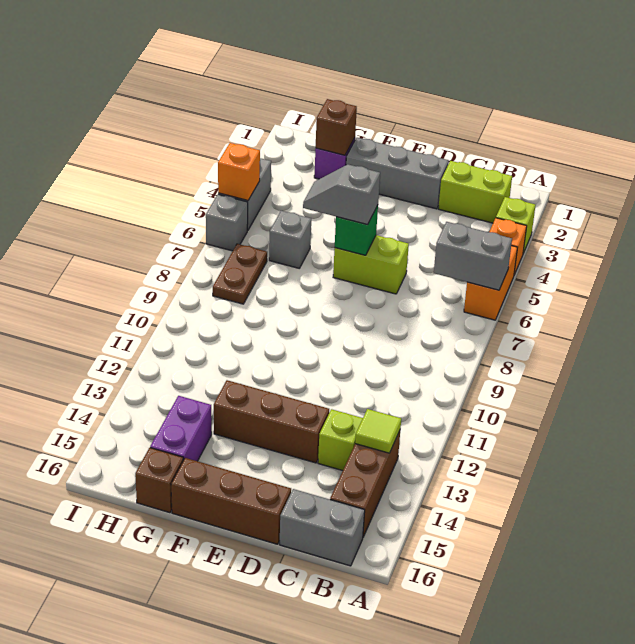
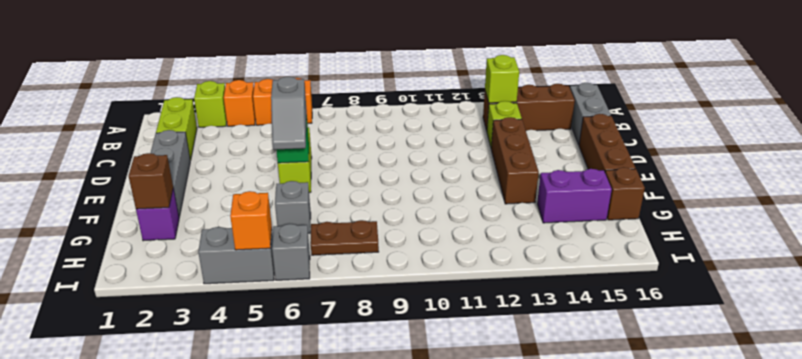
grey brick A6:B6 level 2 -> none
lime tile B13 level 2 -> lime brick B13 level 2

